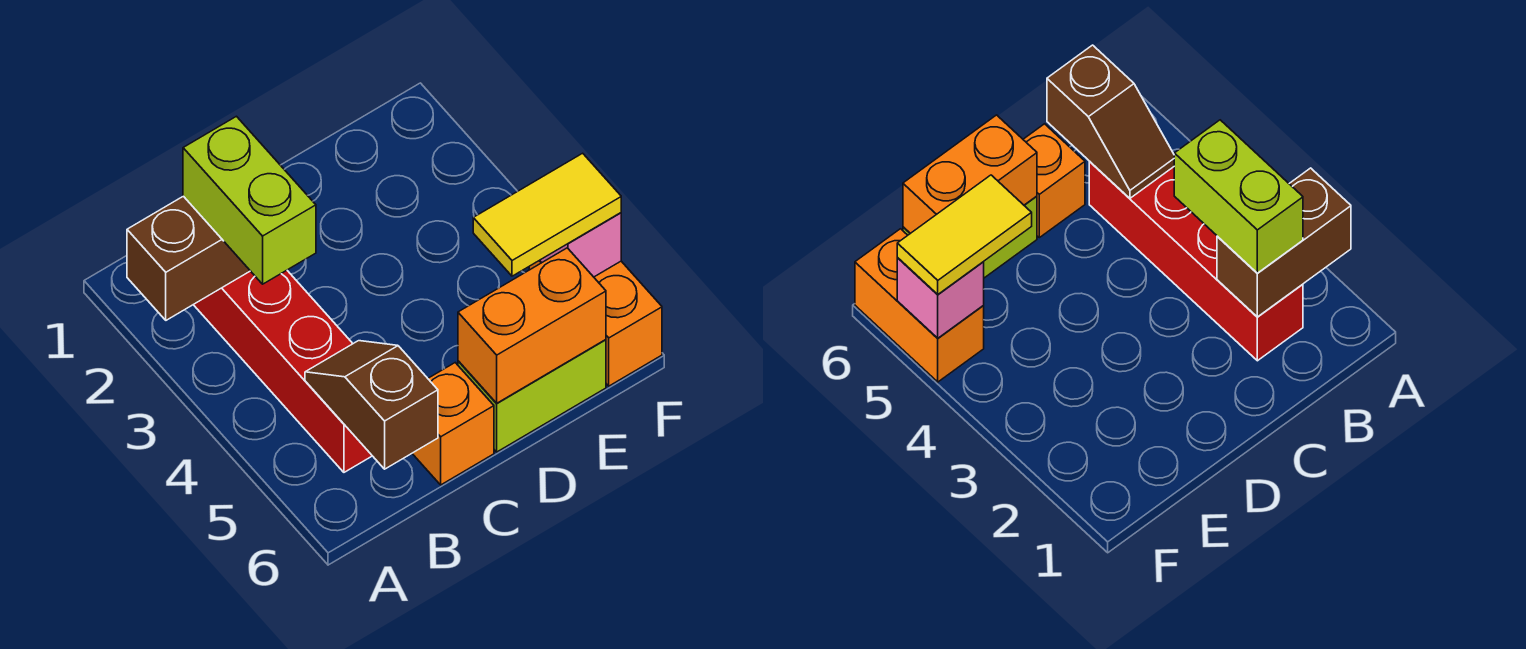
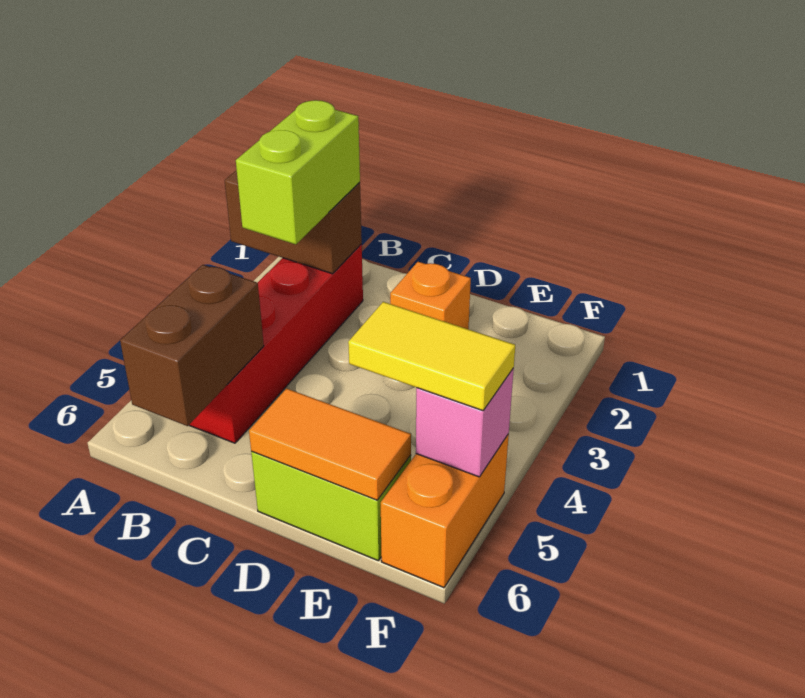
brown slope B5:B6 level 2 top 6 -> brown brick B5:B6 level 2
orange brick C6 level 1 -> orange brick D2 level 1
orange brick D6:E6 level 2 -> orange tile D6:E6 level 2

